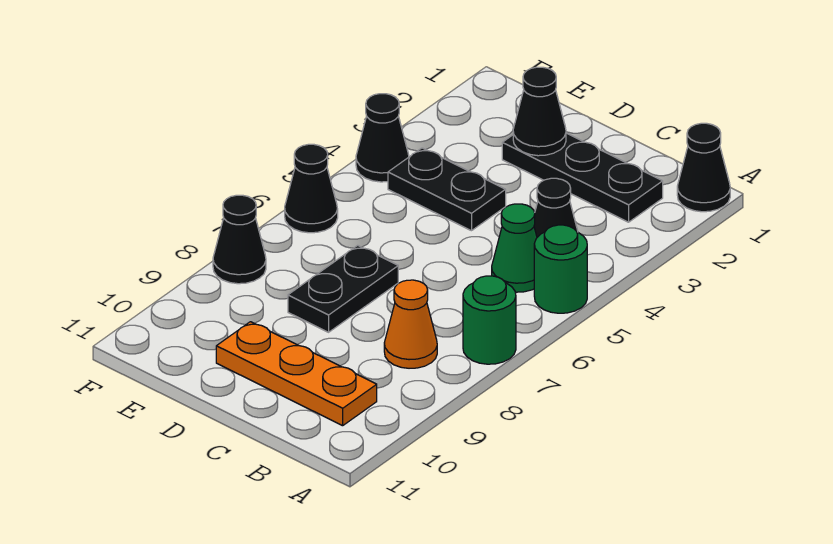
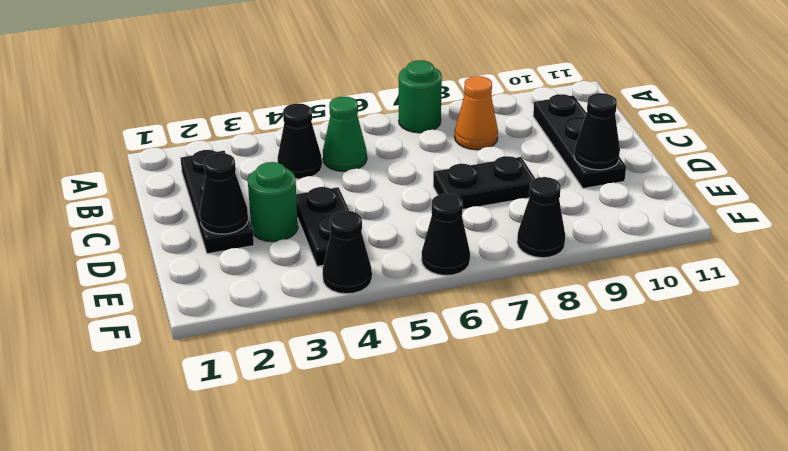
black cone A1 level 1 -> black cone D10 level 2
green round brick A5 level 1 -> green round brick D3 level 1
orange plate B10:D10 level 1 -> black plate B10:D10 level 1

